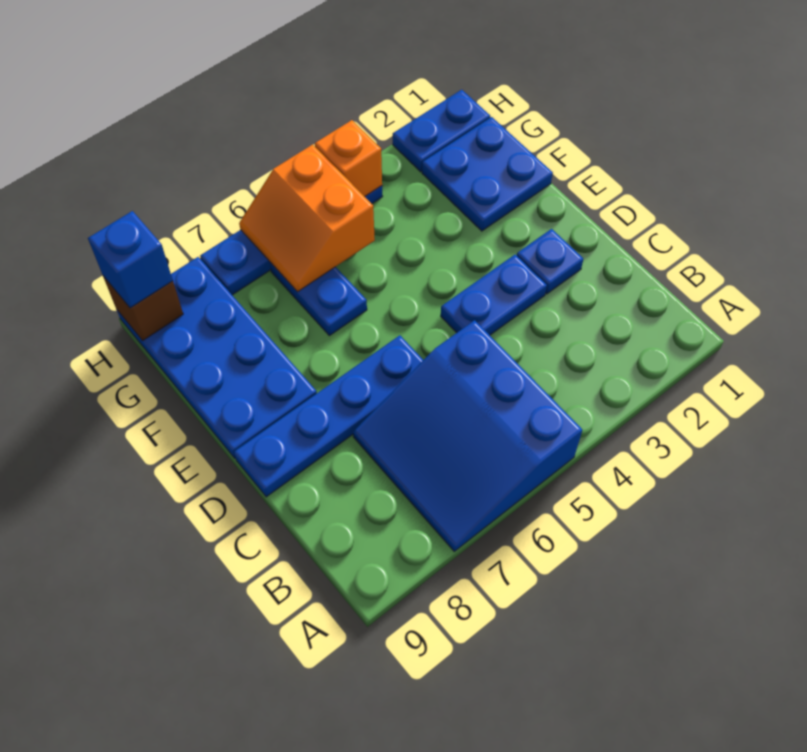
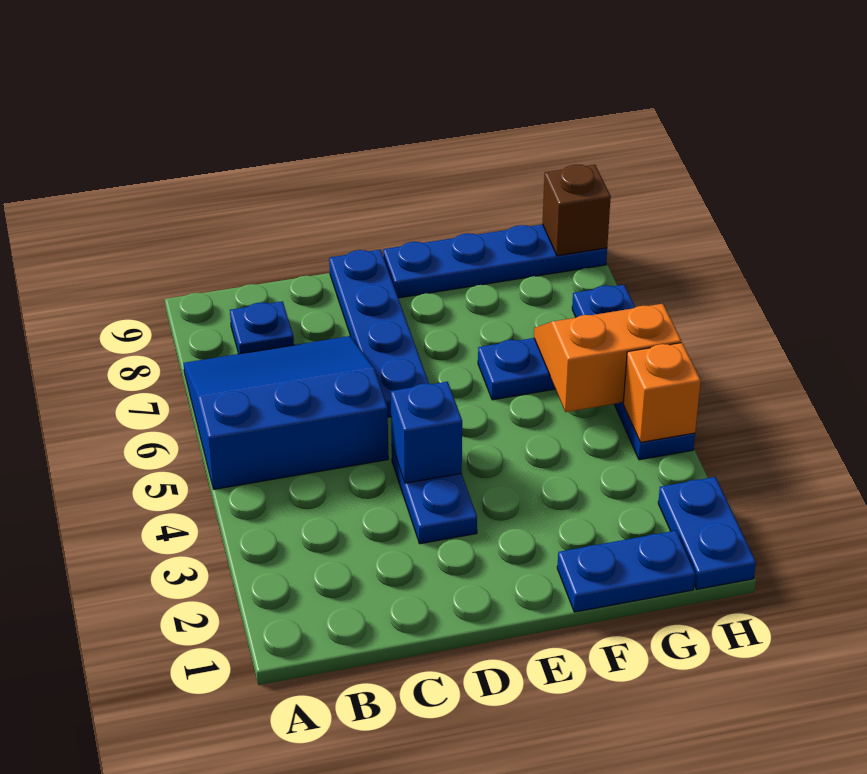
blue plate D2 level 1 -> blue plate B8 level 1
blue plate E8:H9 level 1 -> blue plate E9:H9 level 1
blue plate F1:G2 level 1 -> blue plate F1:G1 level 1
blue brick H9 level 3 -> blue brick D4 level 2

